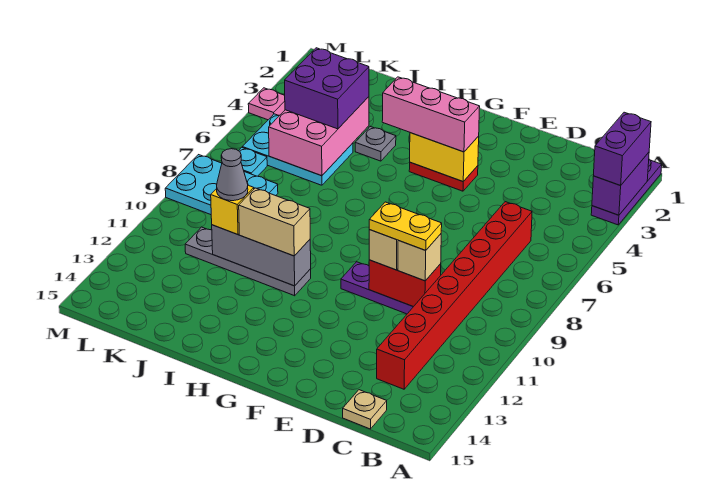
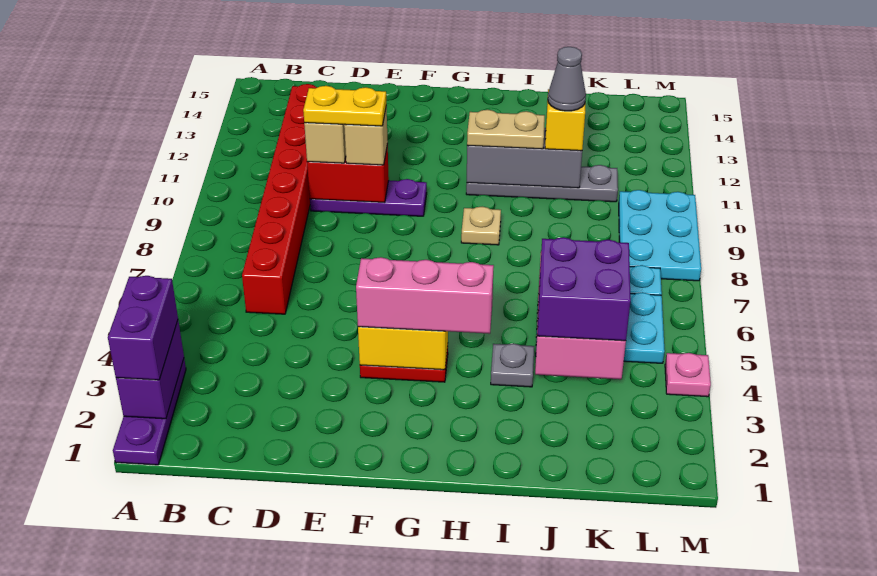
tan plate C15 level 1 -> tan plate H9 level 1
tan brick H11:I11 level 3 -> tan plate H11:I11 level 3
cyan plate K8:M9 level 1 -> cyan plate L8:M10 level 1

